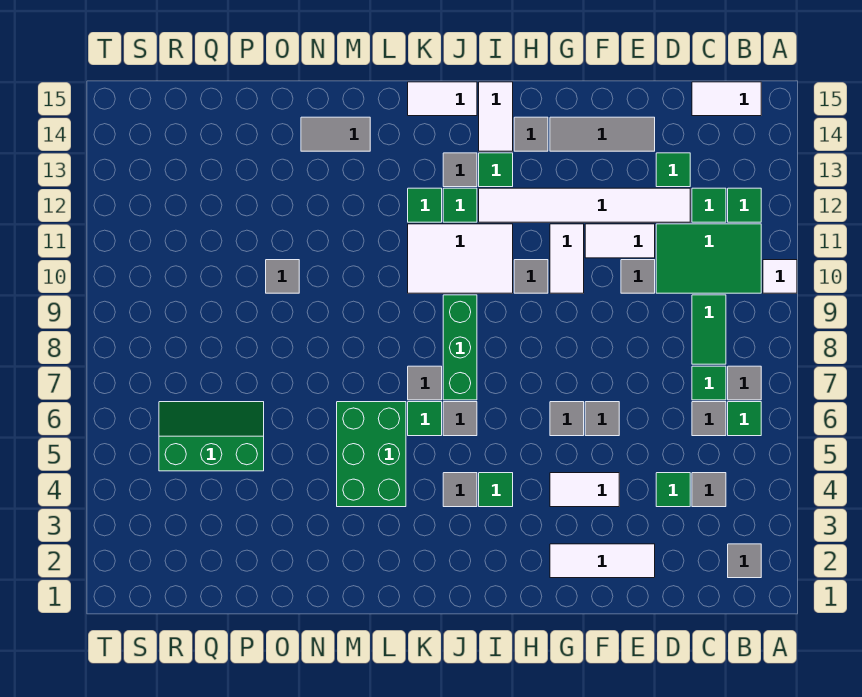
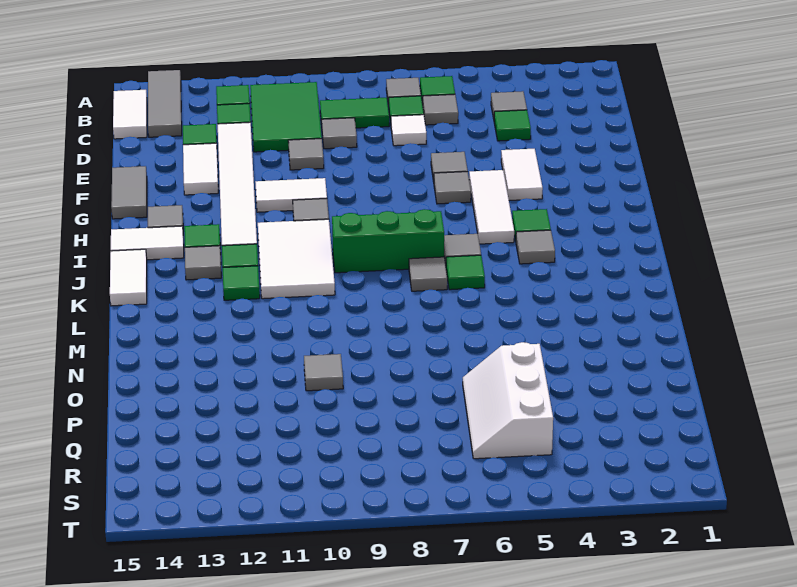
white tile A10 level 1 -> white tile D7 level 1
grey tile B2 level 1 -> grey tile D9 level 1
white tile E2:G2 level 1 -> white tile G5:I5 level 1
white tile E11:F11 level 1 -> white tile E13:F13 level 1
grey tile E14:G14 level 1 -> grey tile A14:C14 level 1
green brick L4:M6 level 1 -> none
grey tile M14:N14 level 1 -> grey tile F15:G15 level 1
green slope P5:R6 level 1 top 5 -> white slope P5:R6 level 1 top 5

